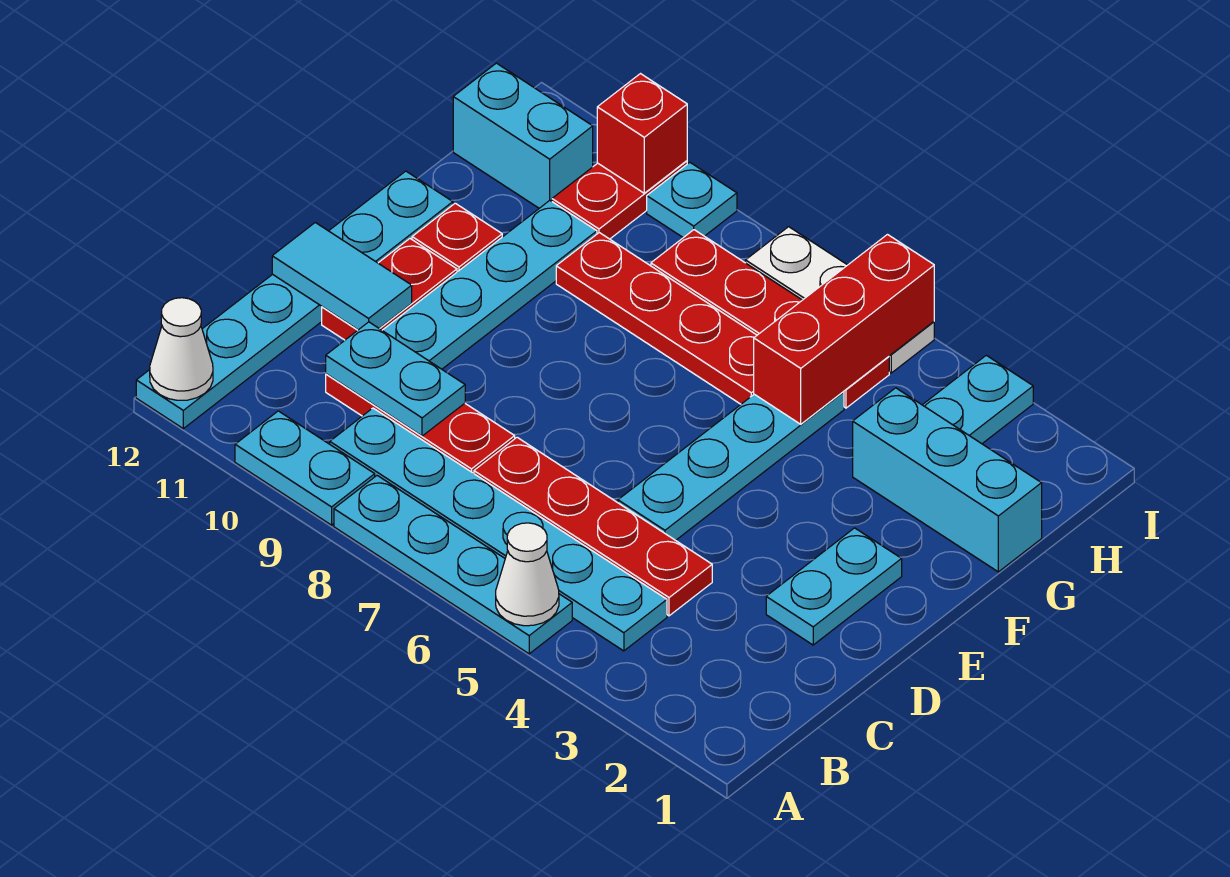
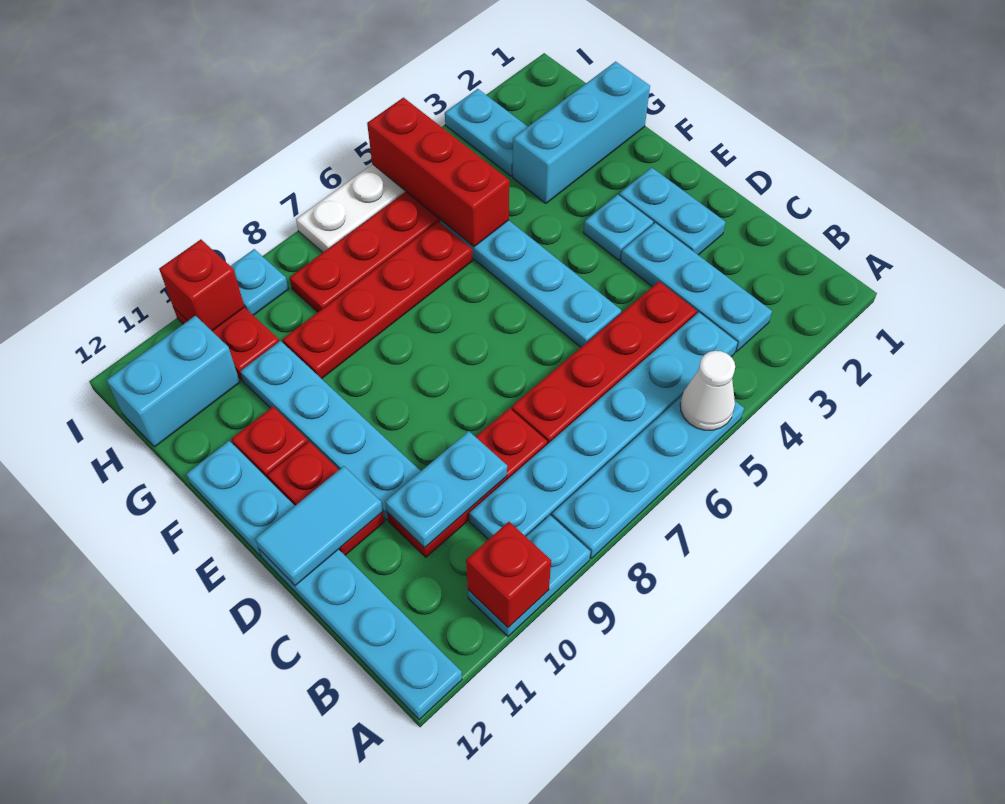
none -> red brick A10 level 2
white cone A12 level 2 -> none
none -> cyan plate B3:D3 level 1
none -> cyan plate E3 level 1

